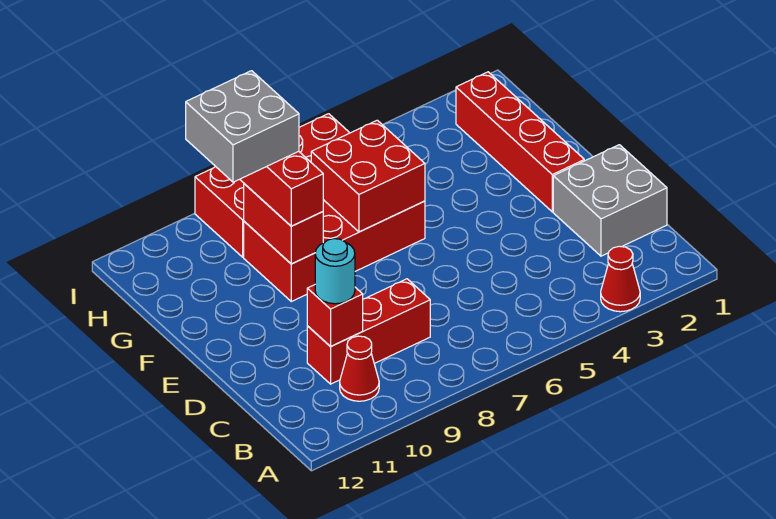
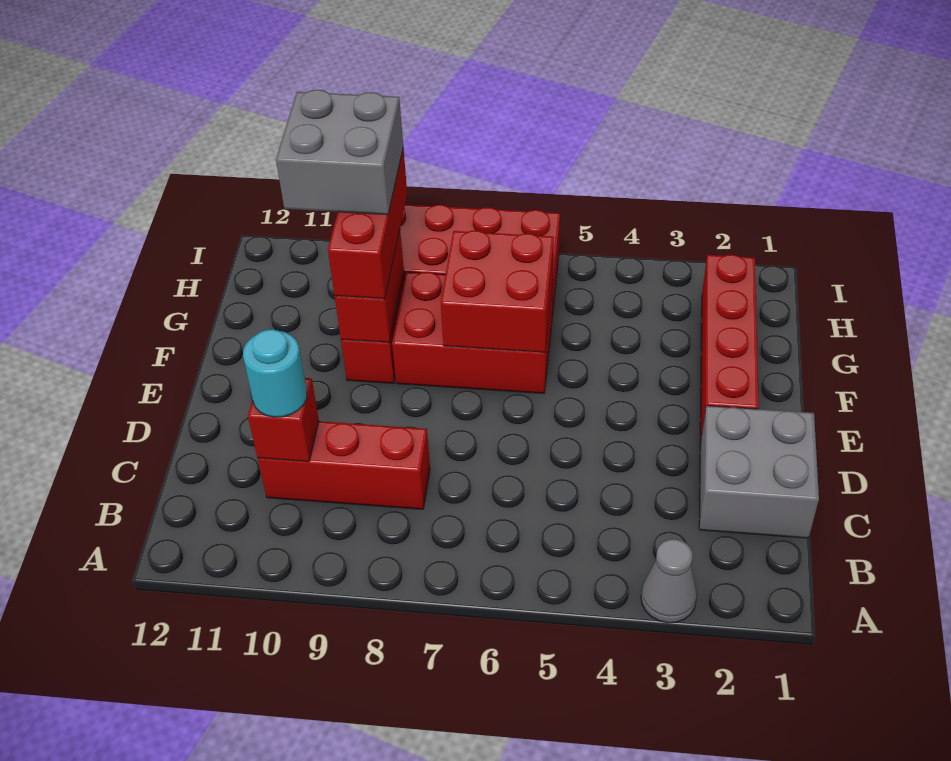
red cone A3 level 1 -> grey cone A3 level 1
red cone B10 level 1 -> none

